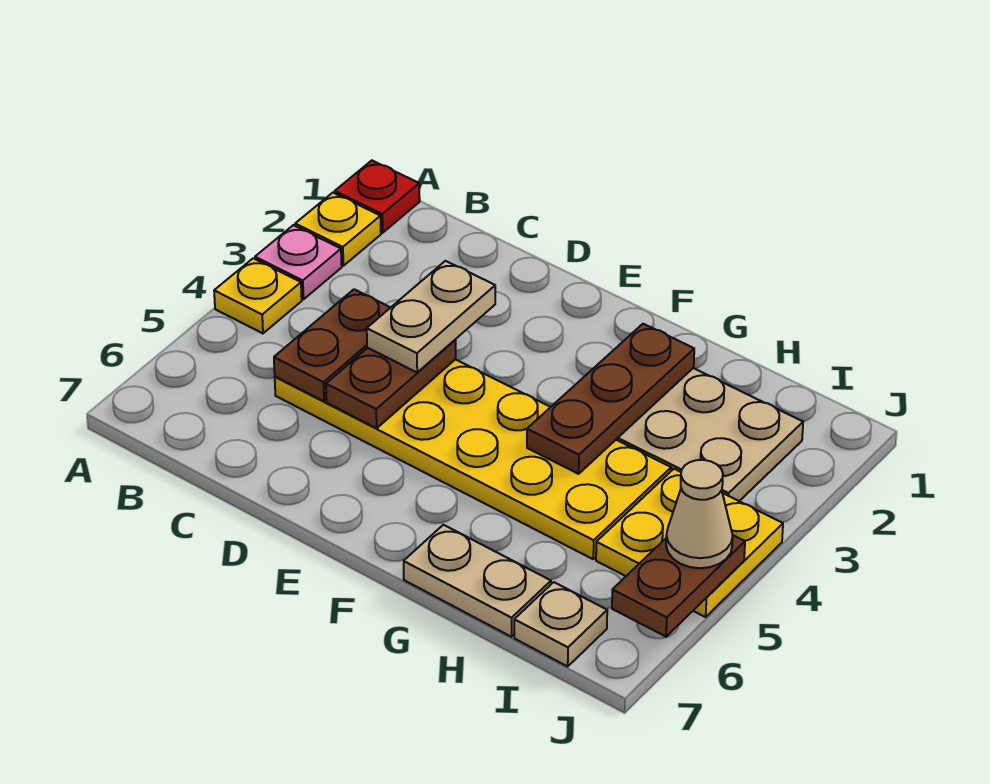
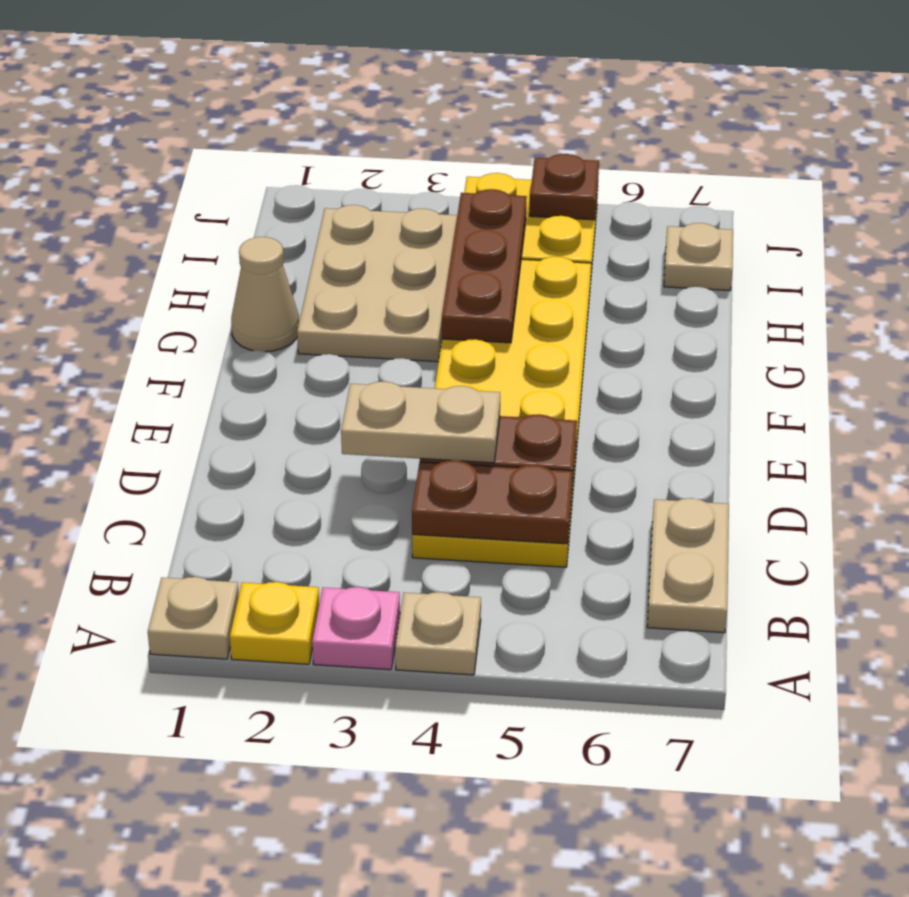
red plate A1 level 1 -> tan plate A1 level 1
yellow plate A4 level 1 -> tan plate A4 level 1
brown plate G2:G4 level 2 -> brown plate G4:I4 level 2
tan plate G7:H7 level 1 -> tan plate B7:C7 level 1
brown plate J5:J6 level 2 -> brown plate J5 level 2
tan cone J5 level 3 -> tan cone G1 level 1

